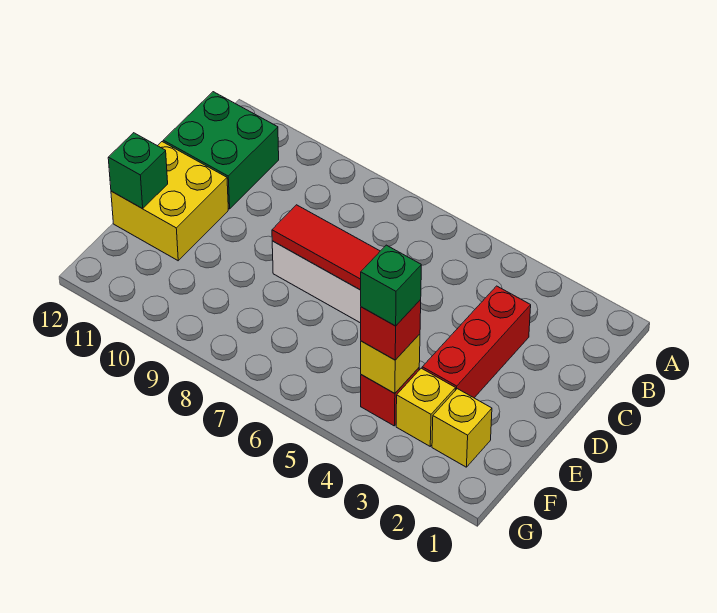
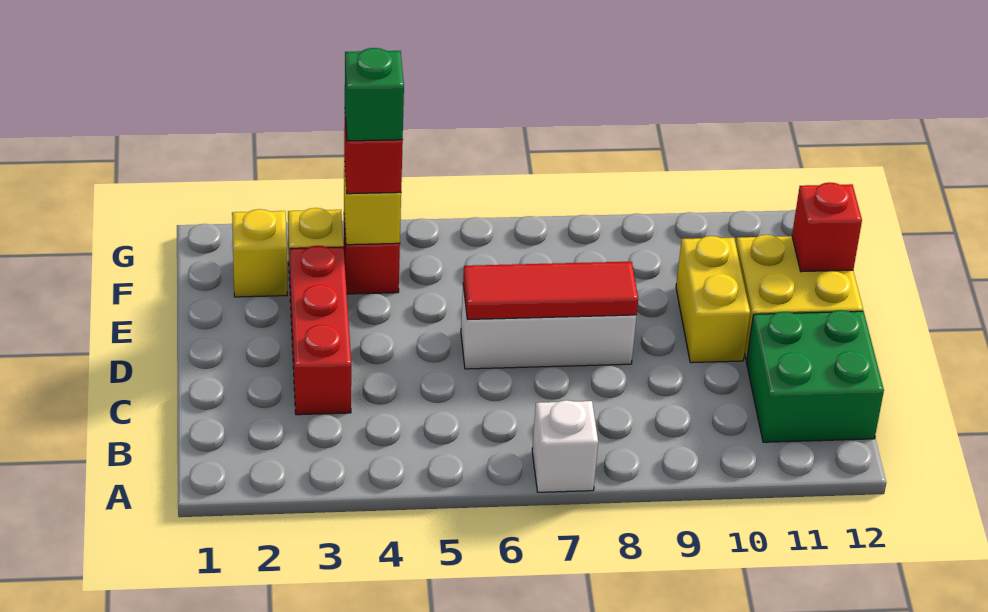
none -> white brick A7 level 1
none -> yellow brick D10:E10 level 1
green brick E12 level 2 -> red brick E12 level 2

